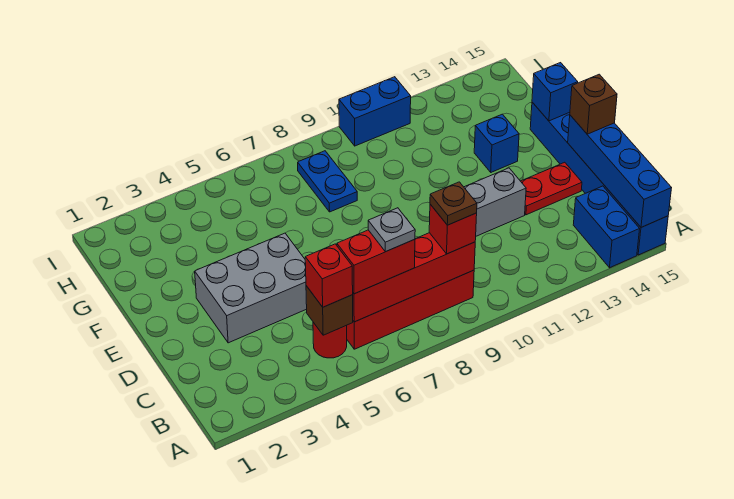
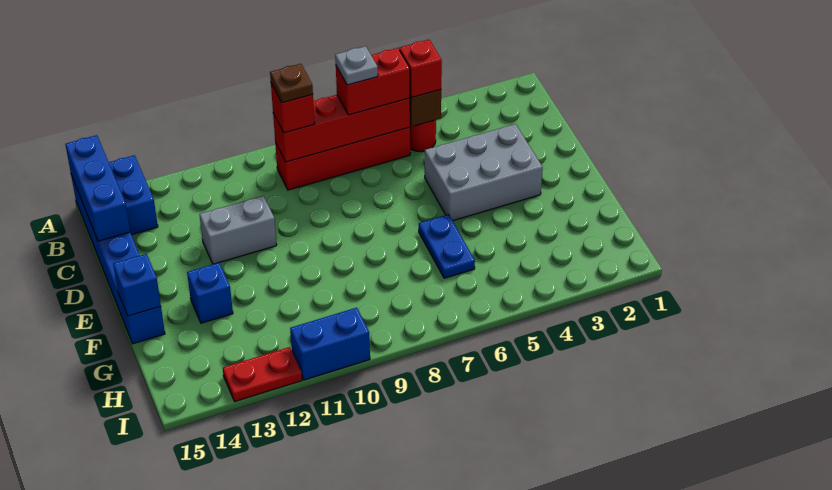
blue brick A15:D15 level 2 -> blue brick A15:C15 level 2
red plate D13:D14 level 1 -> red plate I12:I13 level 1
brown brick D15 level 3 -> none
blue plate G8:H8 level 1 -> blue plate F6:G6 level 1

